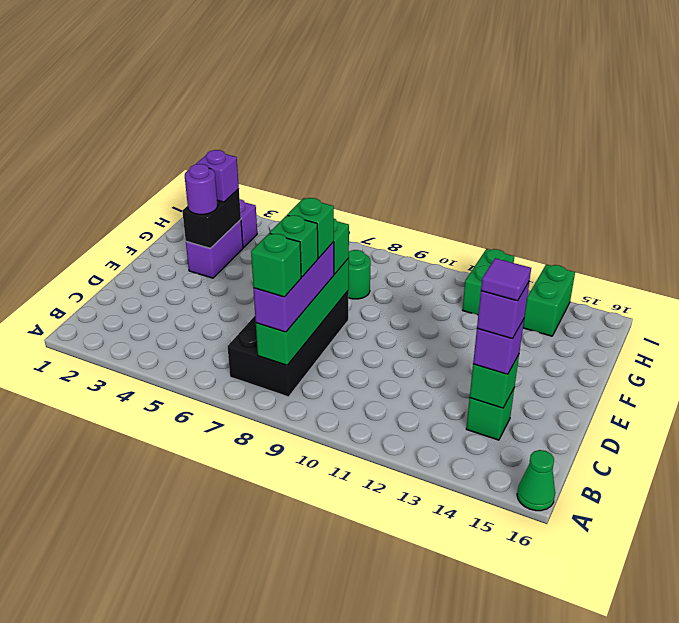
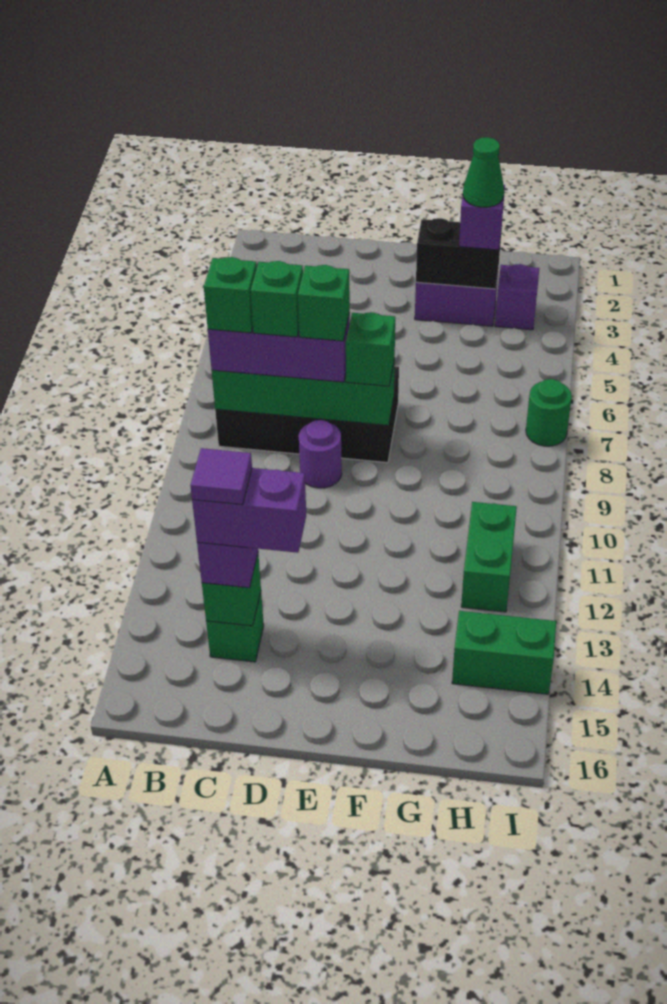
green cone A16 level 1 -> green cone G3 level 4
purple brick C14 level 4 -> purple brick C14:D14 level 4
purple round brick F3 level 3 -> purple round brick D9 level 1
green round brick G8 level 1 -> green round brick I7 level 1
green brick H12:I12 level 1 -> green brick H11:H12 level 1

